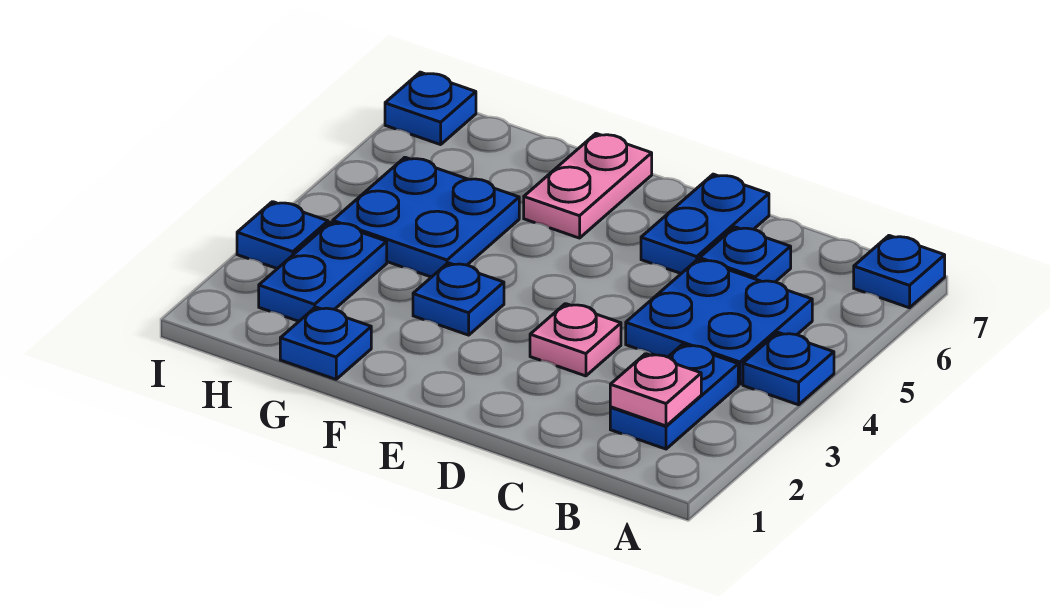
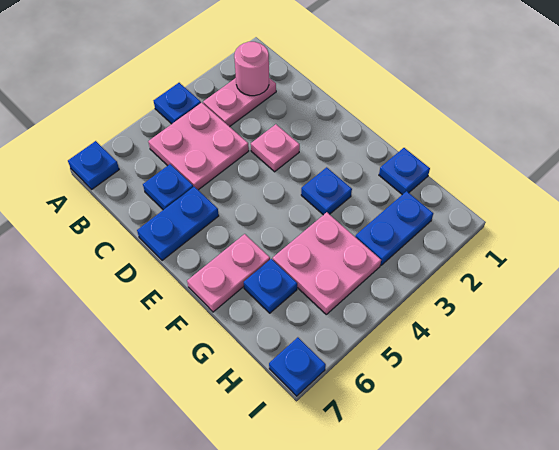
blue plate B2:B3 level 1 -> pink plate B2:B3 level 1
pink plate B2 level 2 -> pink round brick B2 level 2
blue plate B4:C5 level 1 -> pink plate B4:C5 level 1
blue plate G4:H5 level 1 -> pink plate G4:H5 level 1
blue plate I3 level 1 -> blue plate G6 level 1

